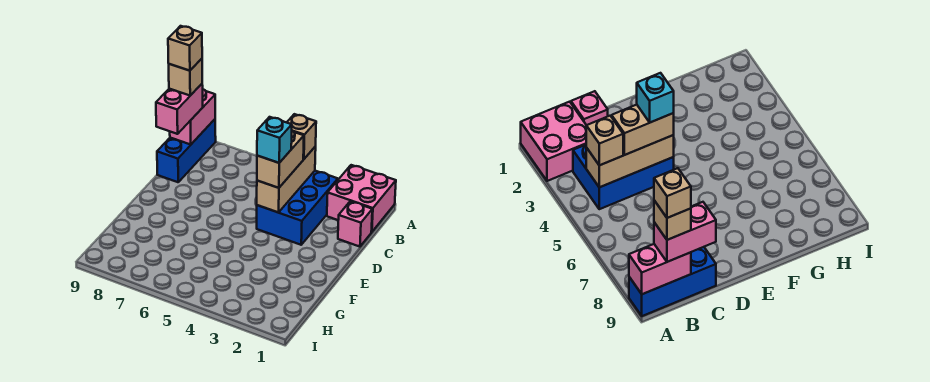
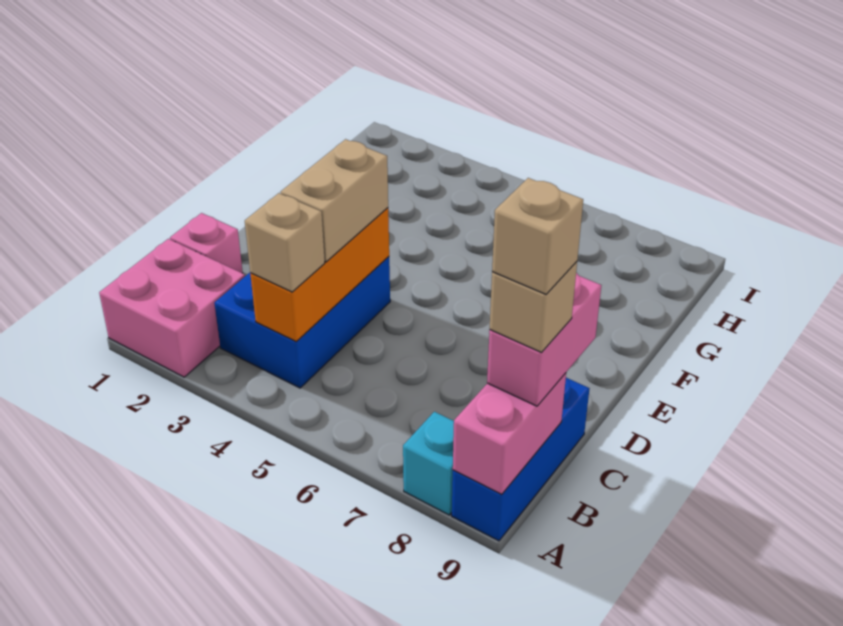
tan brick B4:D4 level 2 -> orange brick B4:D4 level 2
cyan brick D4 level 4 -> cyan brick A8 level 1

